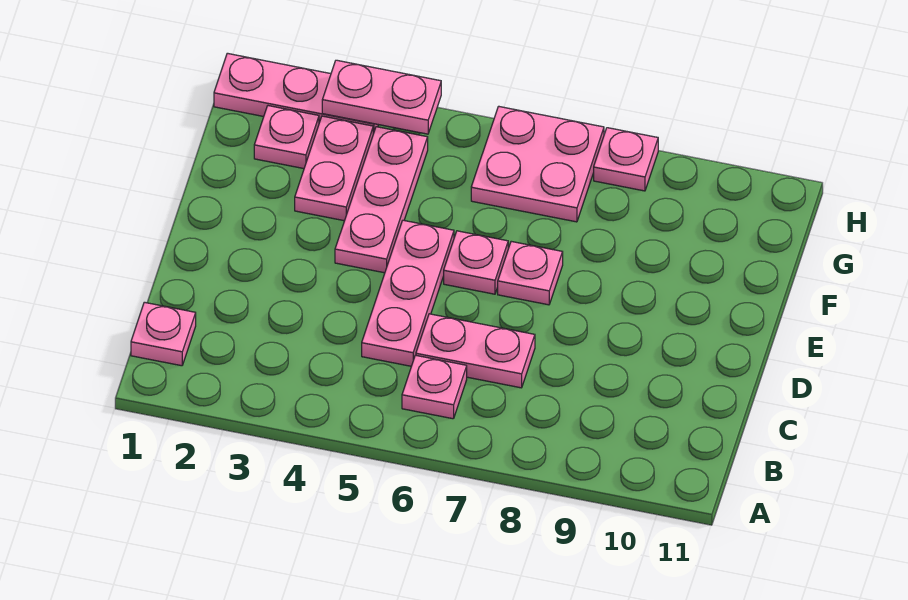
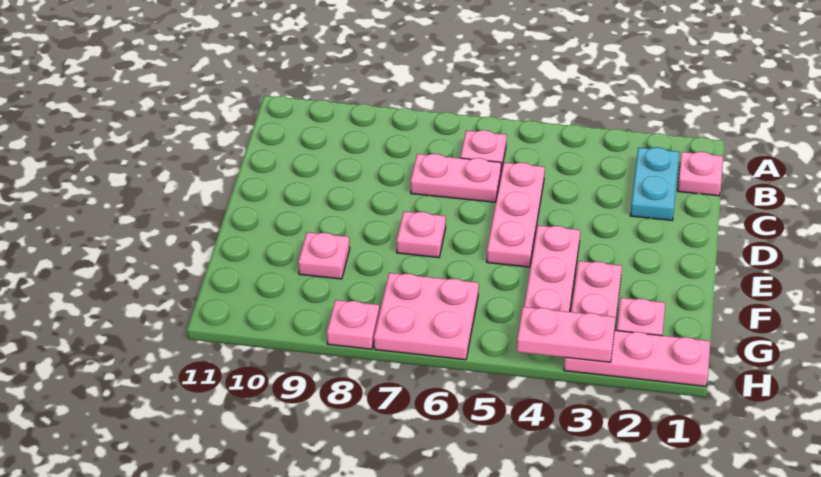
none -> cyan plate B2:C2 level 1
pink plate E6 level 1 -> pink plate F9 level 1

